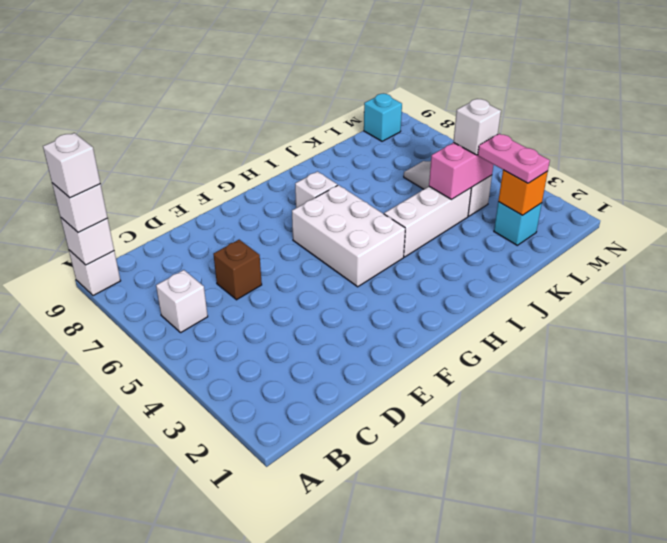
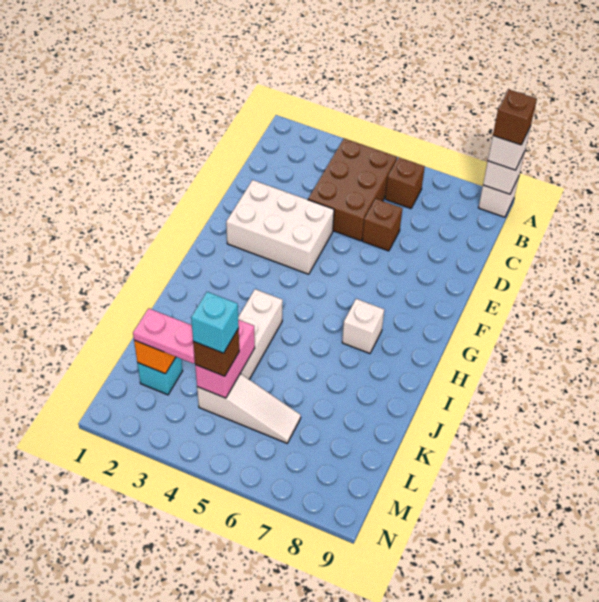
white brick A9 level 4 -> brown brick A9 level 4
none -> brown brick B4:D5 level 1
white brick B6 level 1 -> brown brick B6 level 1
white brick G4:H6 level 1 -> white brick E2:F4 level 1
white brick L4 level 3 -> brown brick L4 level 3
cyan brick M9 level 1 -> cyan brick L4 level 4

